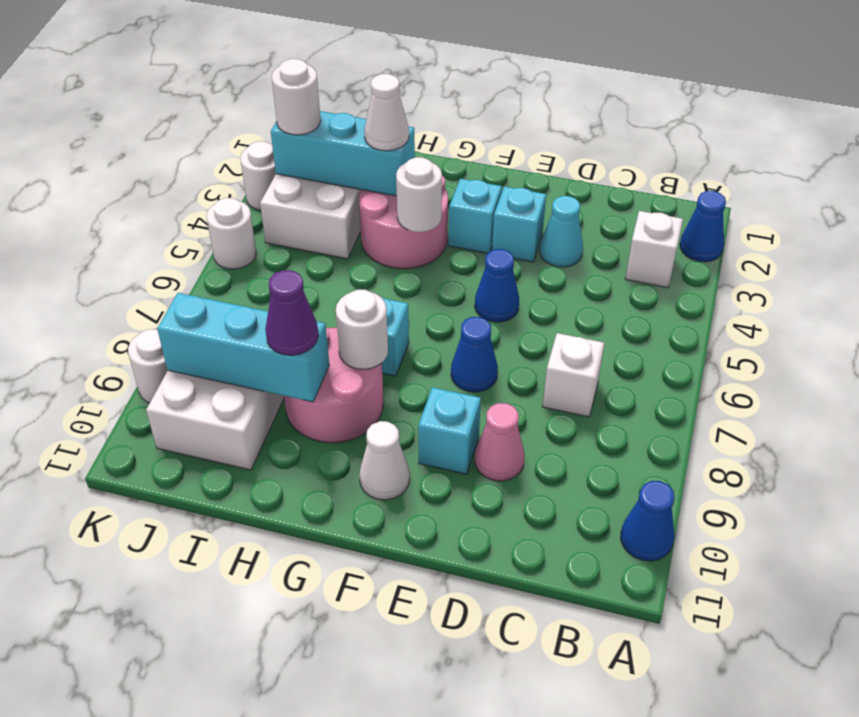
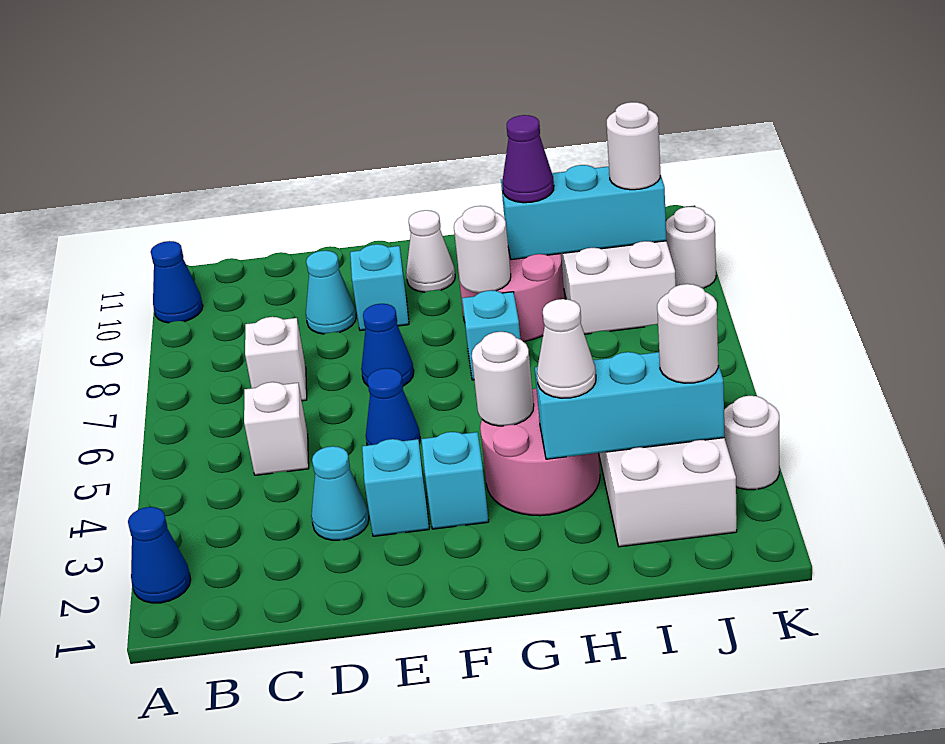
white brick B3 level 1 -> white brick C5 level 1
pink cone D9 level 1 -> cyan cone D9 level 1
white round brick K5 level 1 -> white round brick J9 level 3

